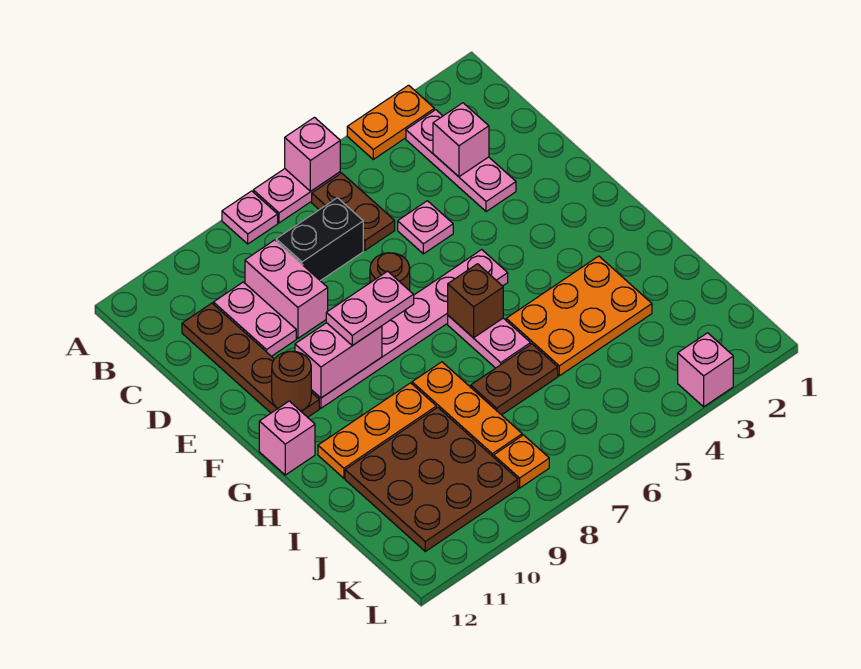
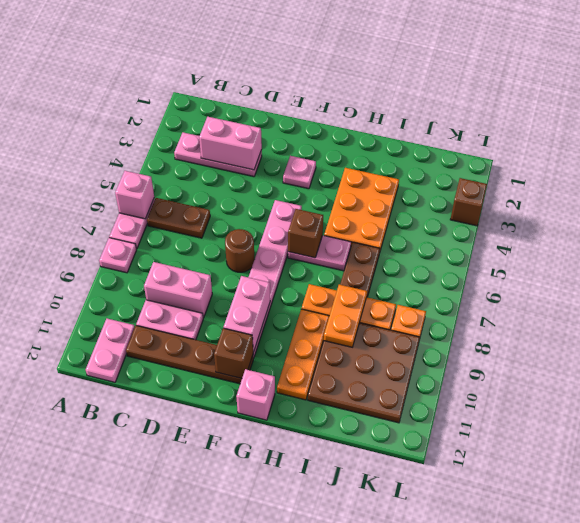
orange plate A3:A4 level 1 -> orange plate I8:I9 level 2
pink brick C3 level 2 -> pink brick C3:D3 level 2
black brick C7:C8 level 1 -> none
pink plate D5 level 1 -> pink plate F3 level 1
pink plate F8:F9 level 3 -> pink plate B11:B12 level 1
brown round brick F11 level 2 -> brown brick F11 level 2
pink brick L3 level 1 -> brown brick L3 level 1

